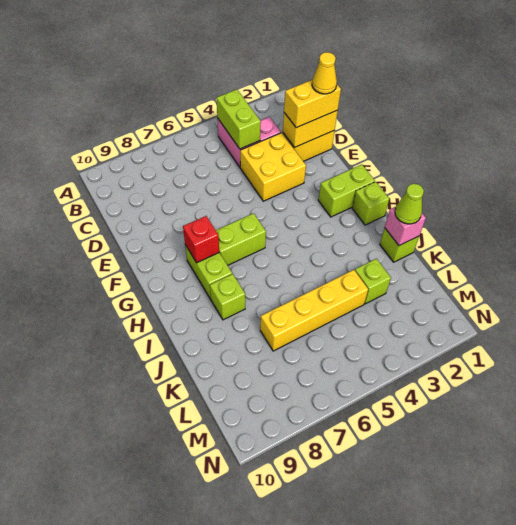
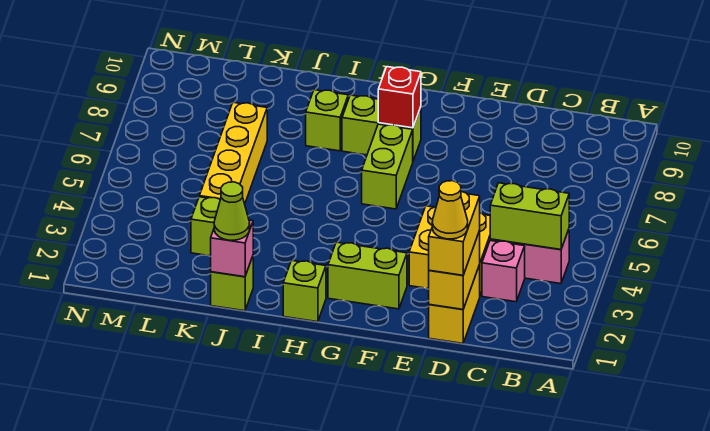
lime brick G1:G2 level 1 -> lime brick F2:G2 level 1

